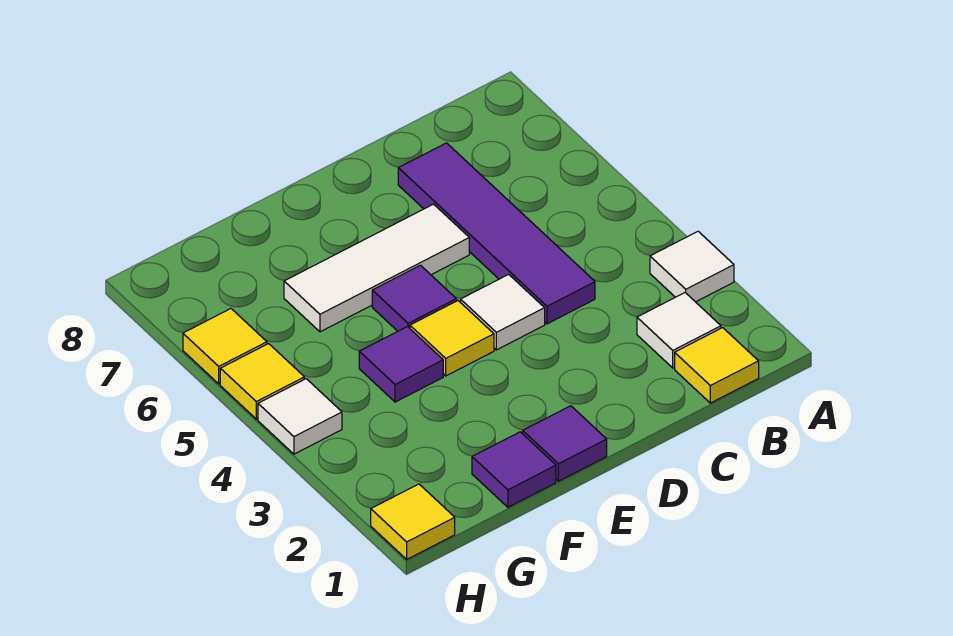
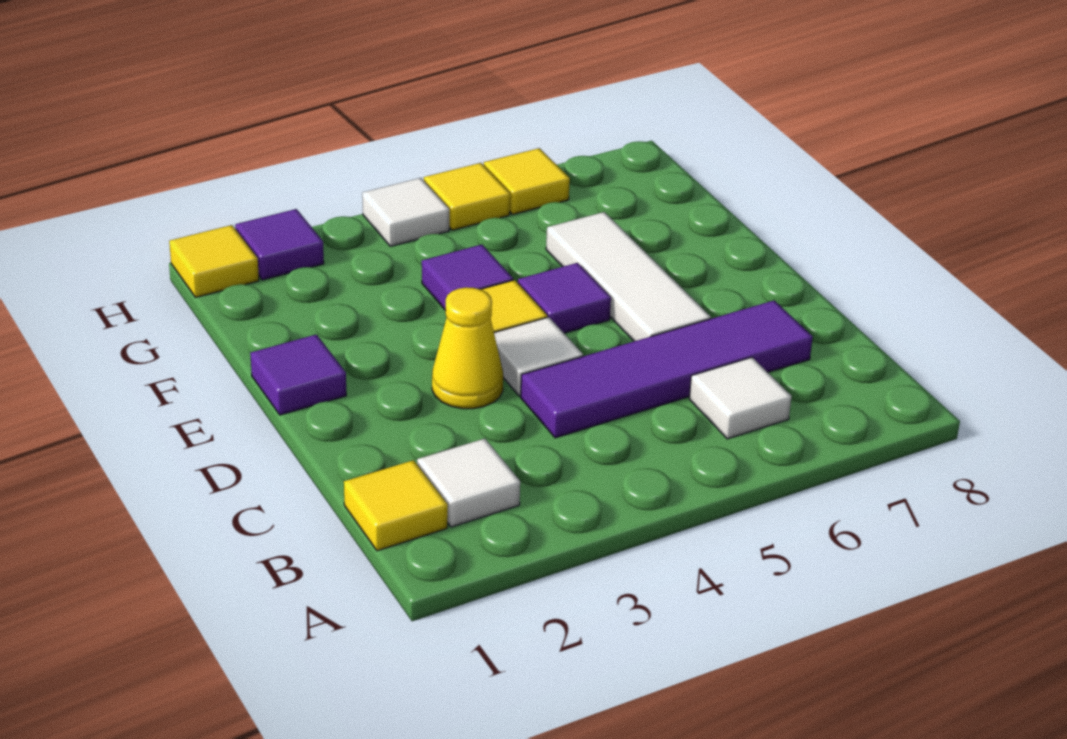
white tile A3 level 1 -> white tile B6 level 1
none -> yellow cone D3 level 1
purple tile F1 level 1 -> purple tile H2 level 1

